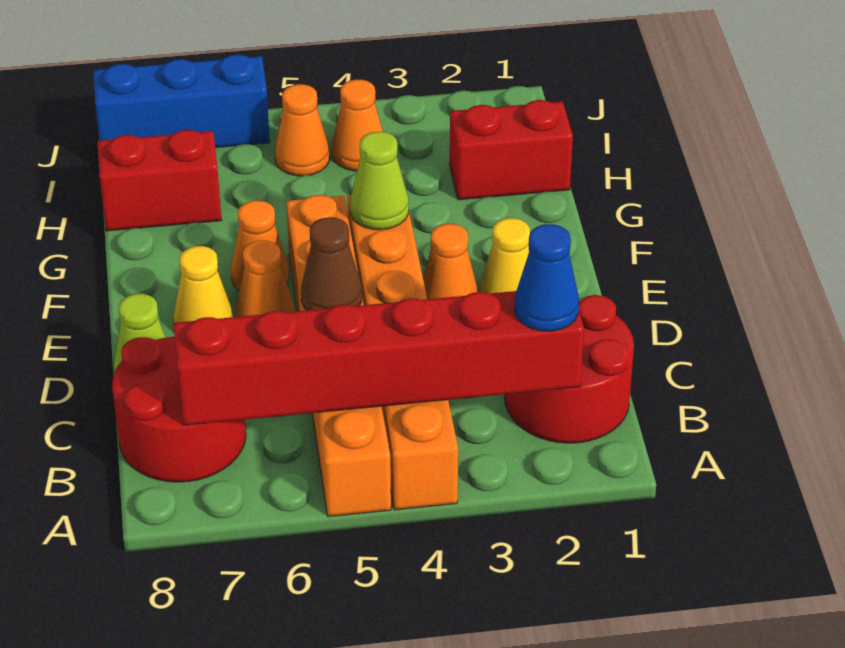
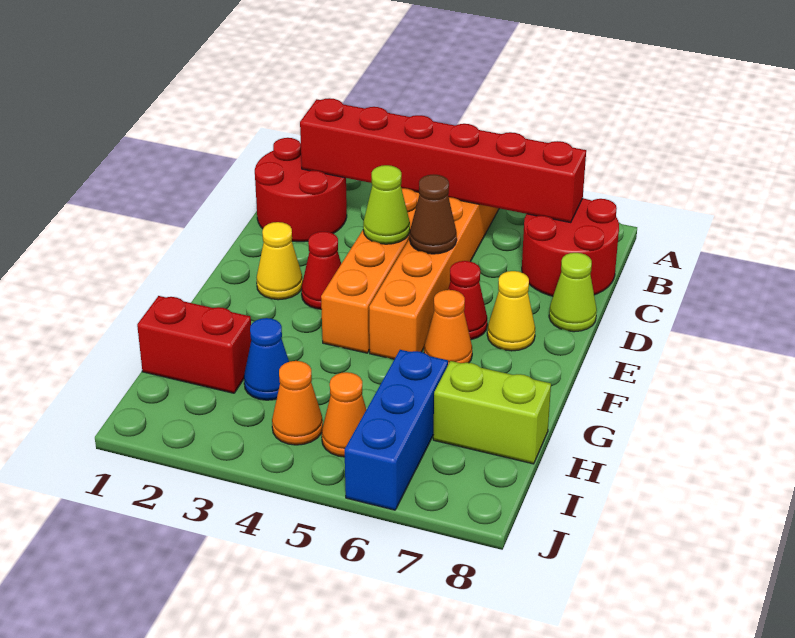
blue cone B2 level 3 -> blue cone H3 level 1
orange cone E3 level 1 -> red cone E3 level 1
orange cone E6 level 1 -> red cone E6 level 1
lime cone F4 level 2 -> lime cone D4 level 2
red brick H7:H8 level 1 -> lime brick H7:H8 level 1
blue brick J6:J8 level 1 -> blue brick H6:J6 level 1

